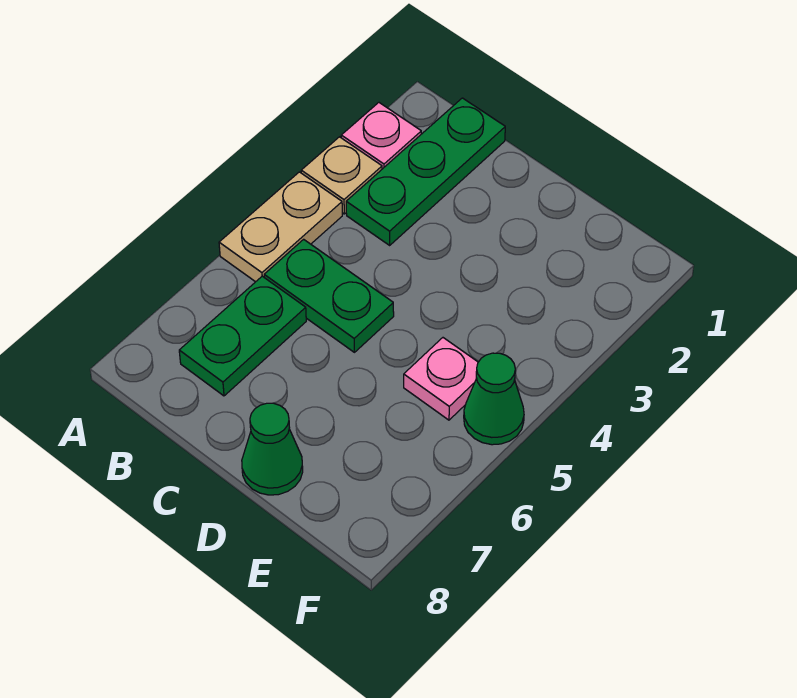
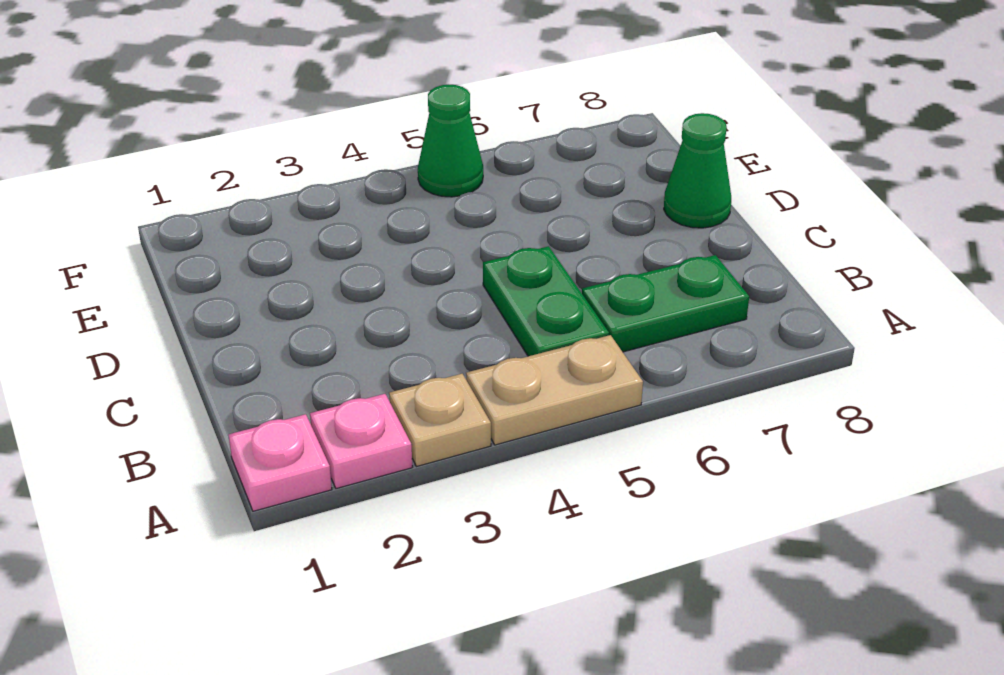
green plate B1:B3 level 1 -> none
pink plate E5 level 1 -> pink plate A1 level 1

